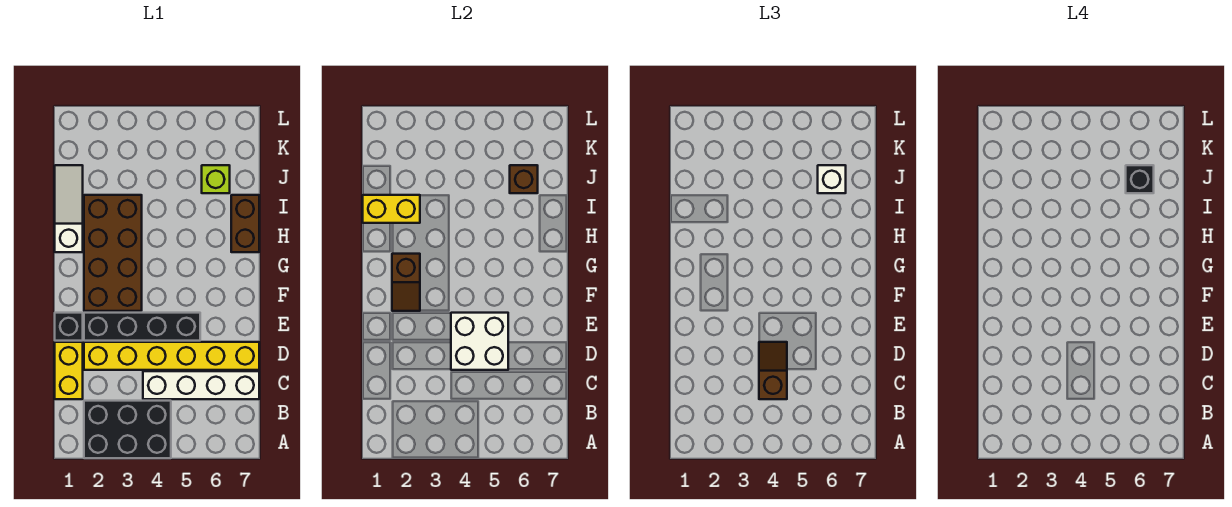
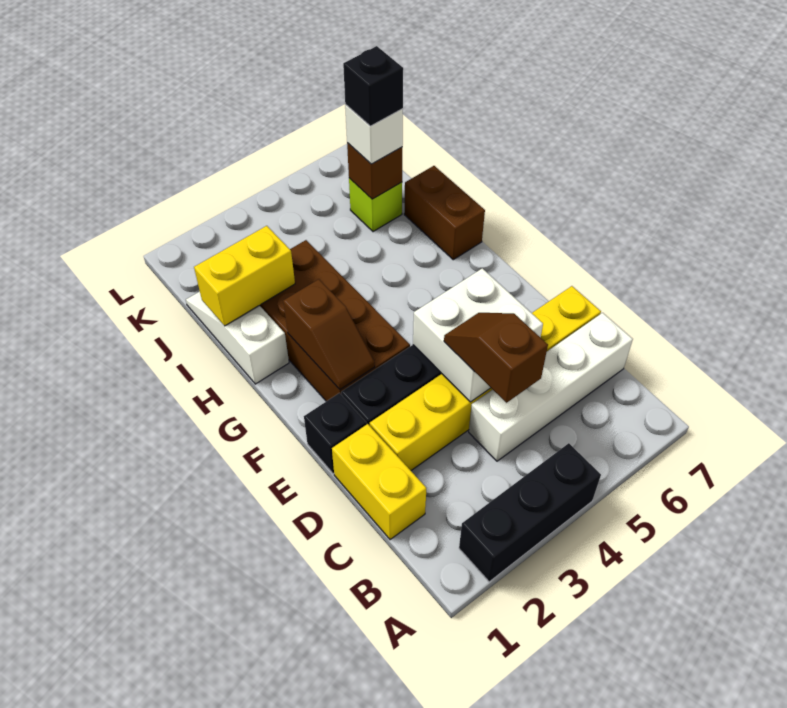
black brick A2:B4 level 1 -> black brick A2:A4 level 1

